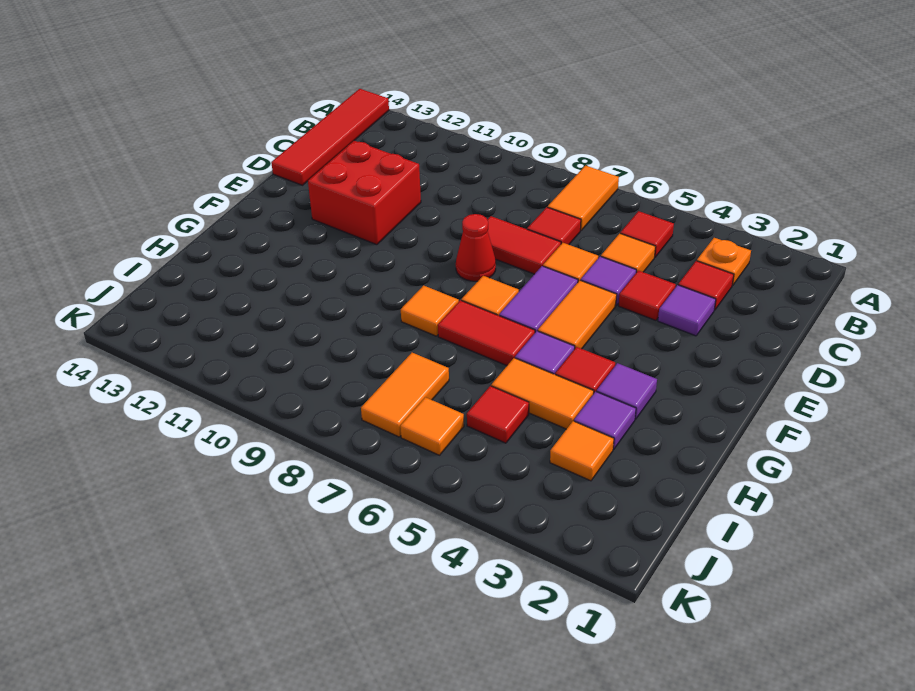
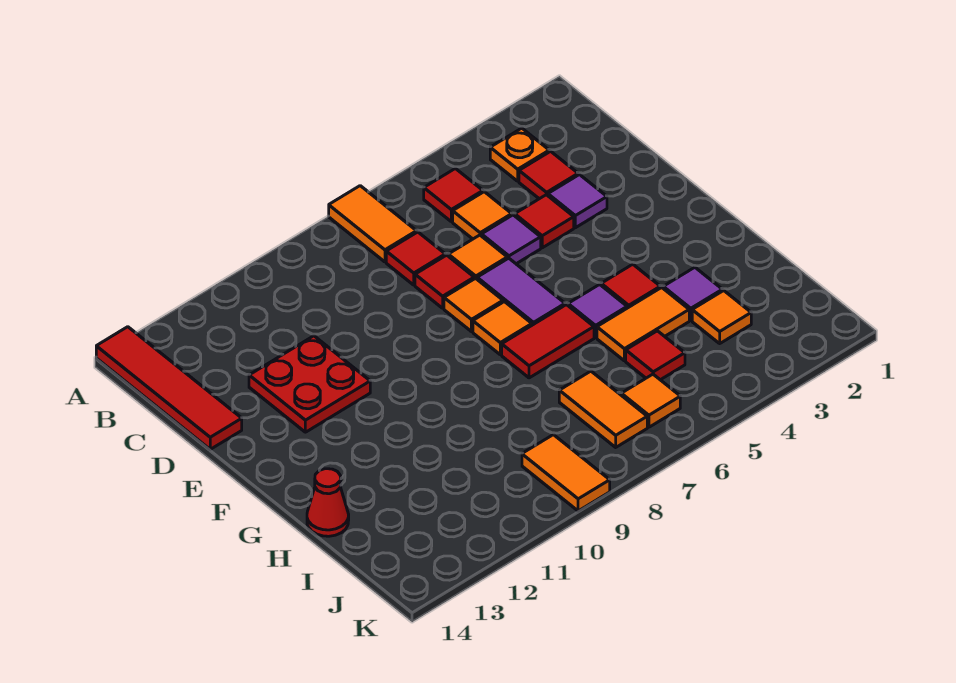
red tile D7:D8 level 1 -> red tile D7 level 1
red brick D11:E12 level 1 -> red plate D11:E12 level 1
orange tile E5:F5 level 1 -> orange tile J9:K9 level 1
red cone E8 level 1 -> red cone H14 level 1
purple tile G3 level 1 -> none
orange tile G8 level 1 -> orange tile E7 level 1

